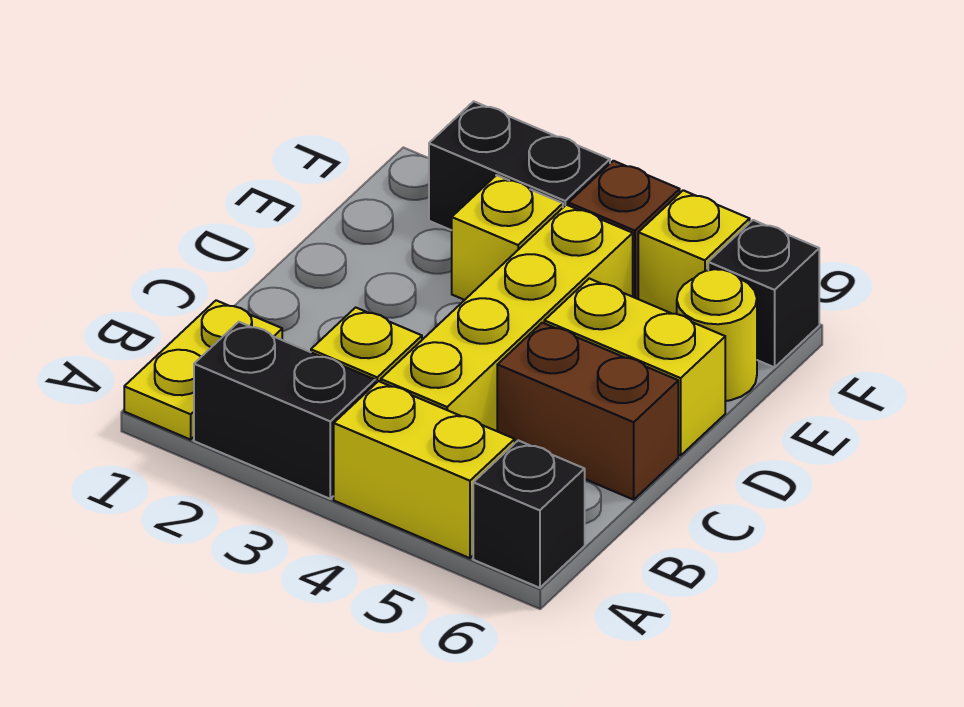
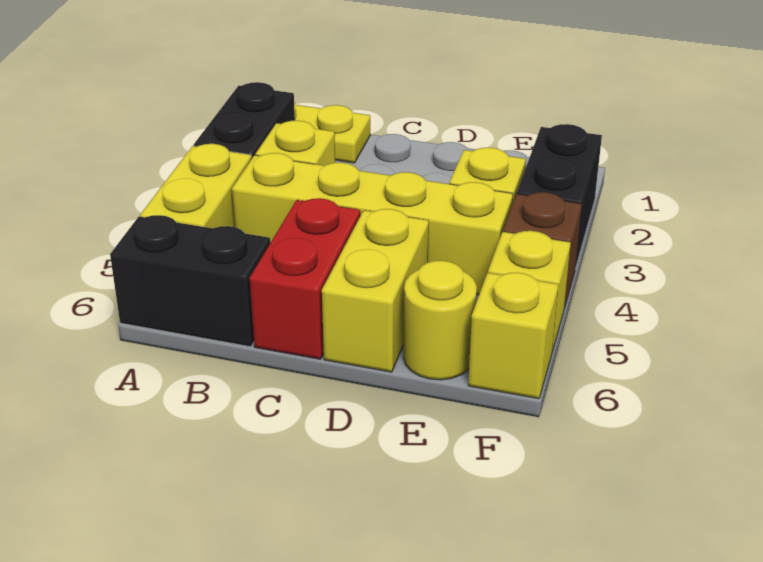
black brick A6 level 1 -> black brick A6:B6 level 1
brown brick C5:C6 level 1 -> red brick C5:C6 level 1
black brick F6 level 1 -> yellow brick F6 level 1

